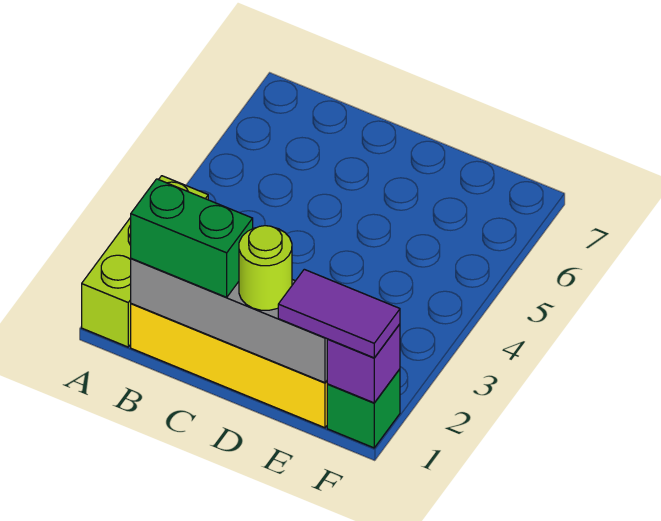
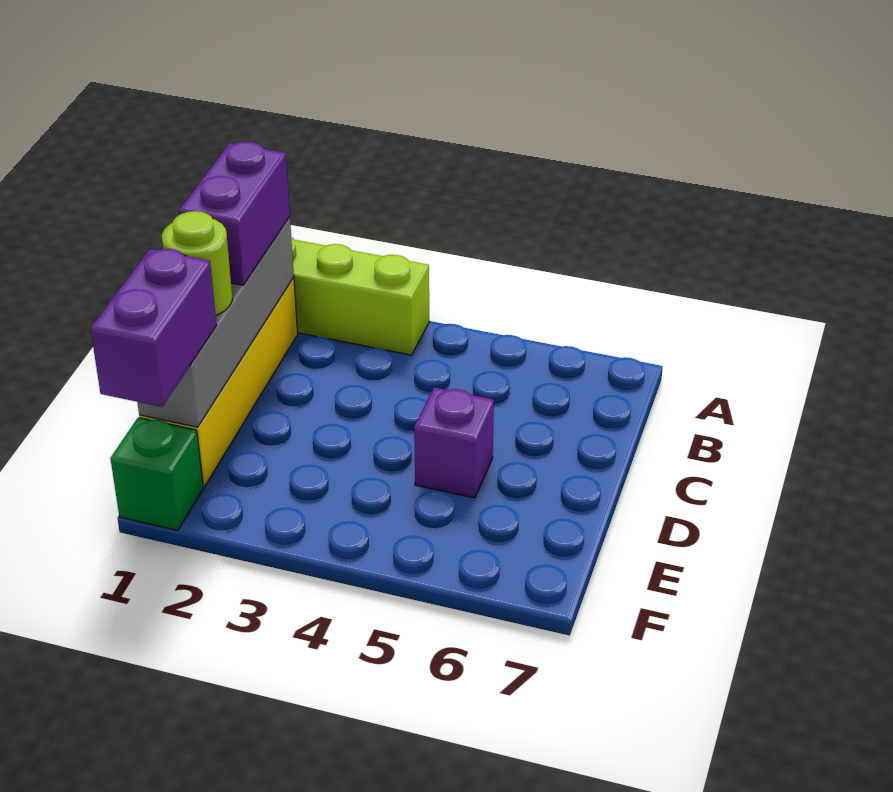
green brick B1:C1 level 3 -> purple brick B1:C1 level 3
purple tile E1:F1 level 3 -> purple brick E1:F1 level 3
purple brick F1 level 2 -> purple brick D5 level 1

